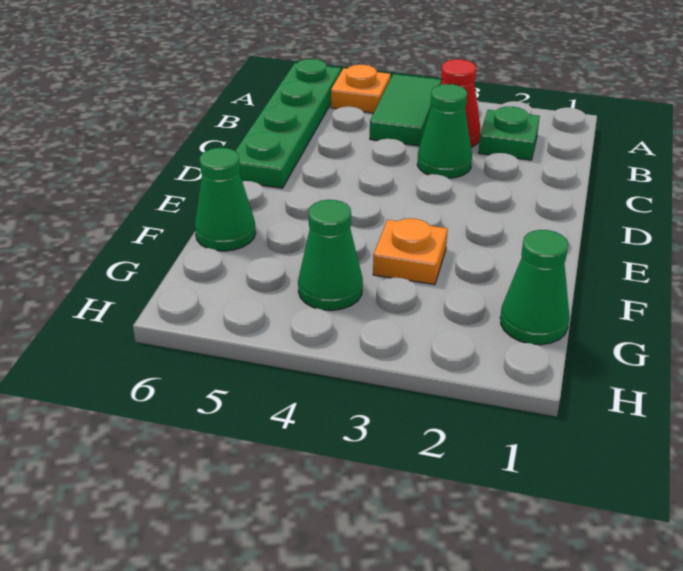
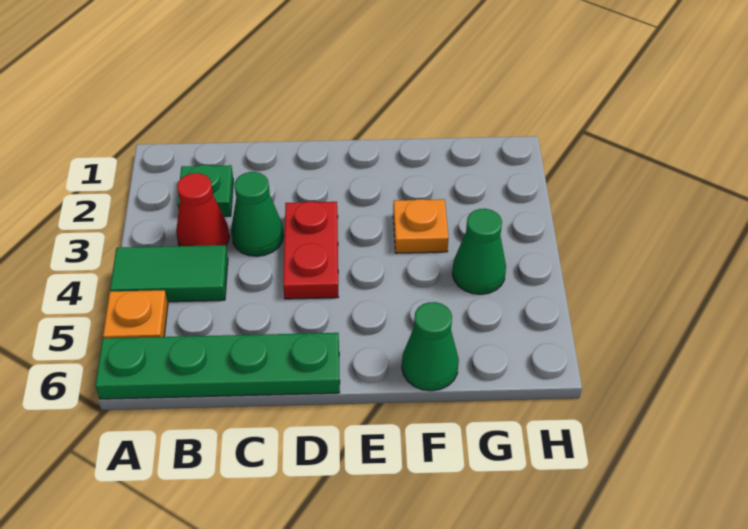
none -> red plate D3:D4 level 1
green cone G1 level 1 -> none

